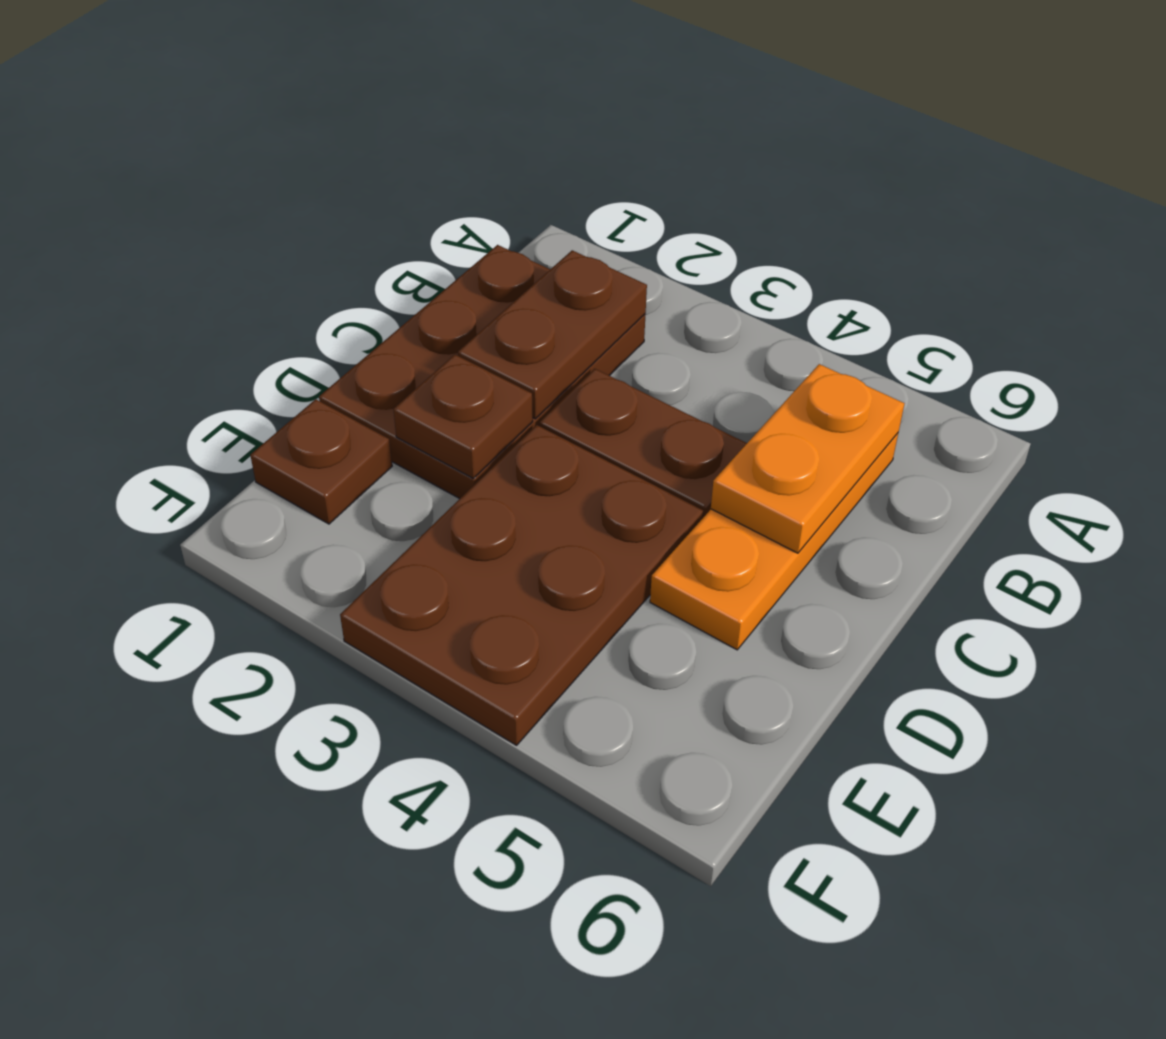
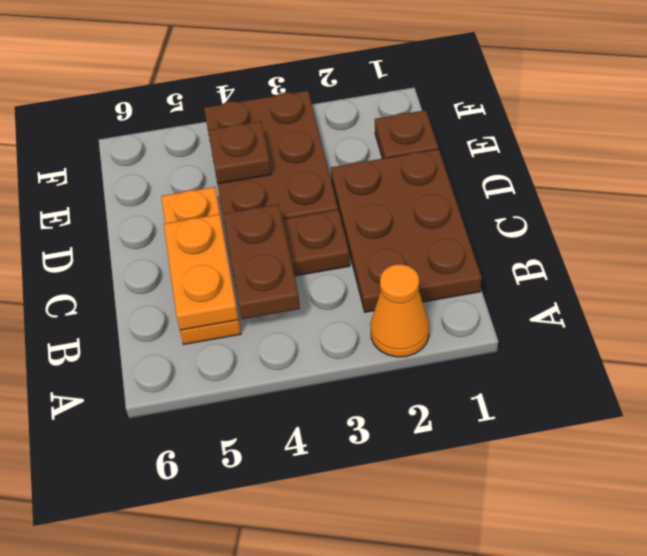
none -> orange cone A2 level 1
brown plate B2:C2 level 2 -> brown plate B4:C4 level 2
brown plate D2 level 2 -> brown plate E4 level 2

